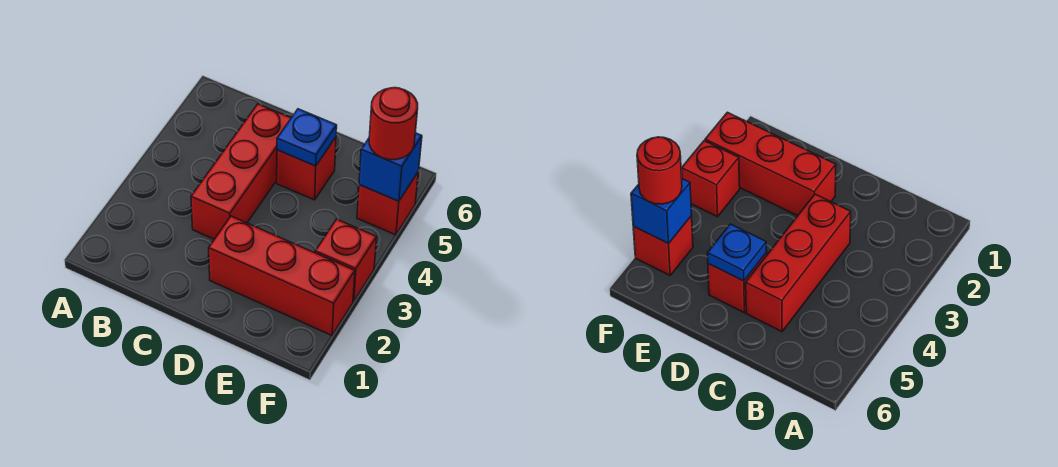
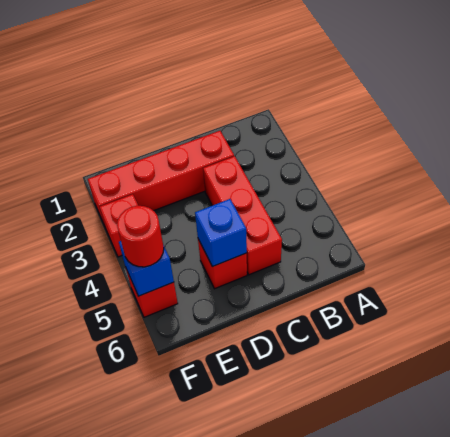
red brick D2:F2 level 1 -> red brick C2:F2 level 1
blue plate D5 level 2 -> blue brick D5 level 2

